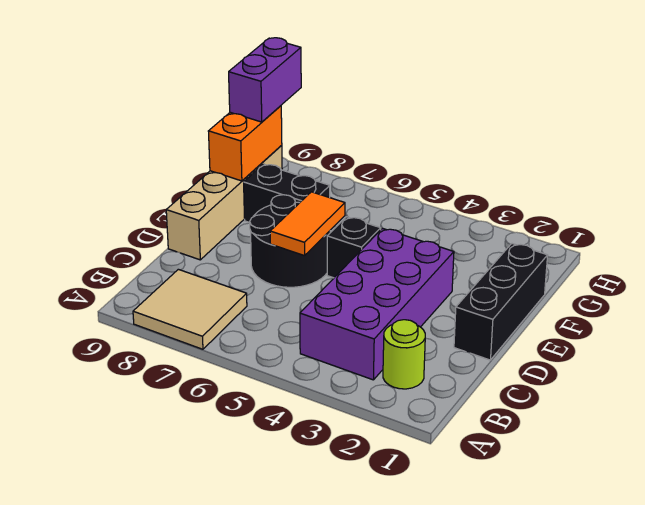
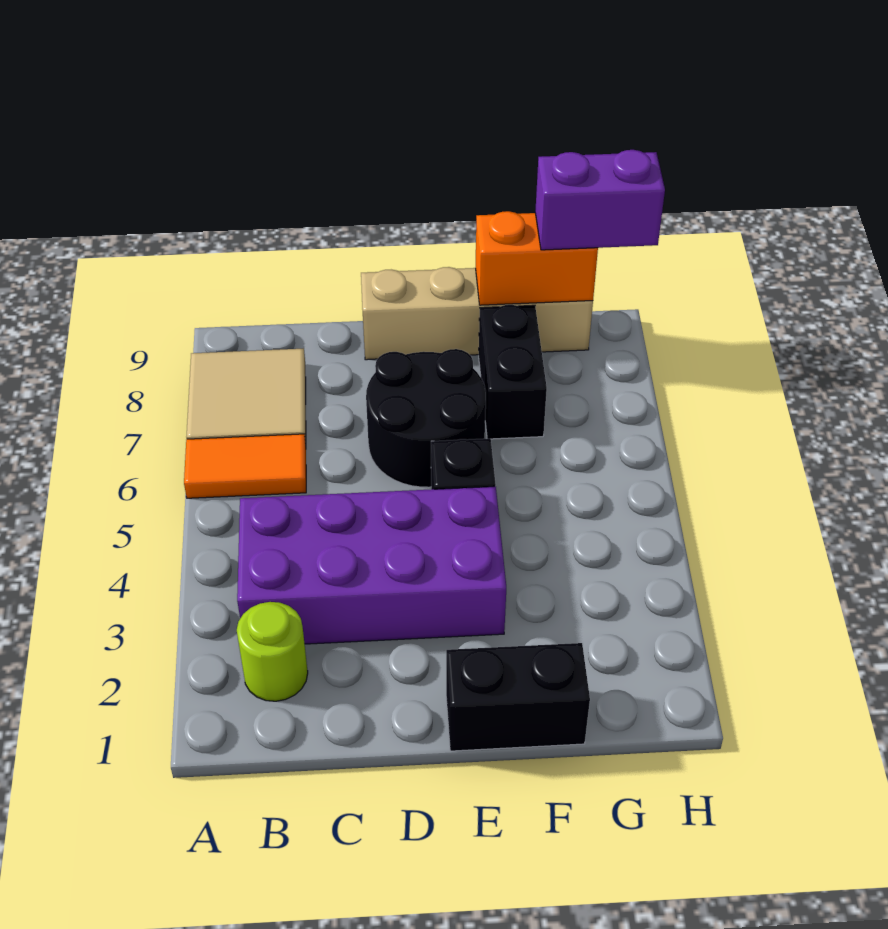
black brick D1:F1 level 1 -> black brick E1:F1 level 1
orange tile D6:E6 level 2 -> orange tile A6:B6 level 1

